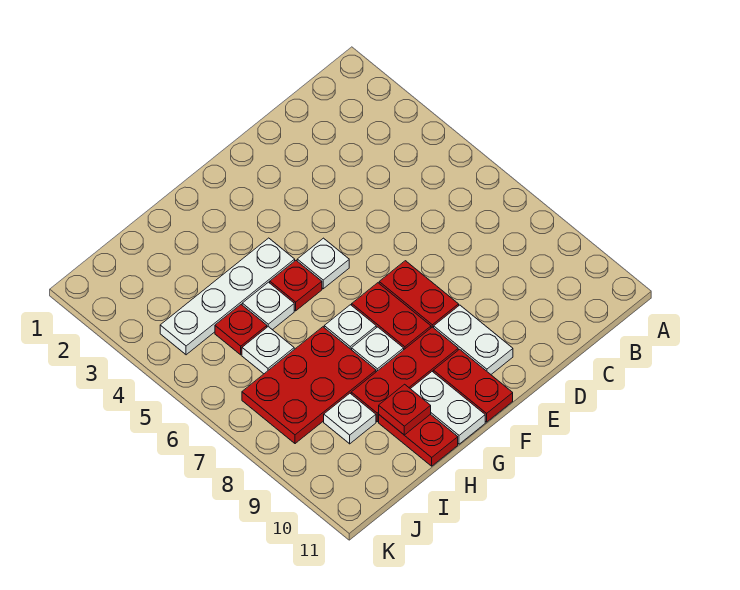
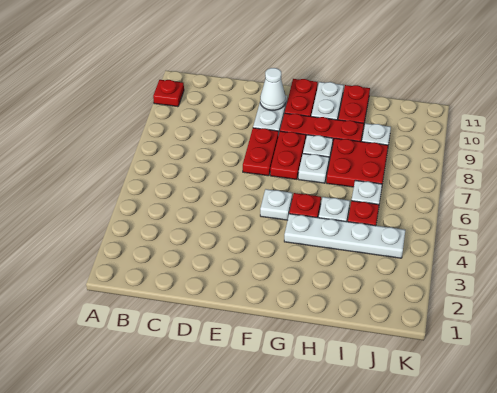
none -> white cone E10 level 2
red plate H7:J8 level 1 -> red plate H7:I8 level 1
red plate H10 level 2 -> red plate A10 level 1

